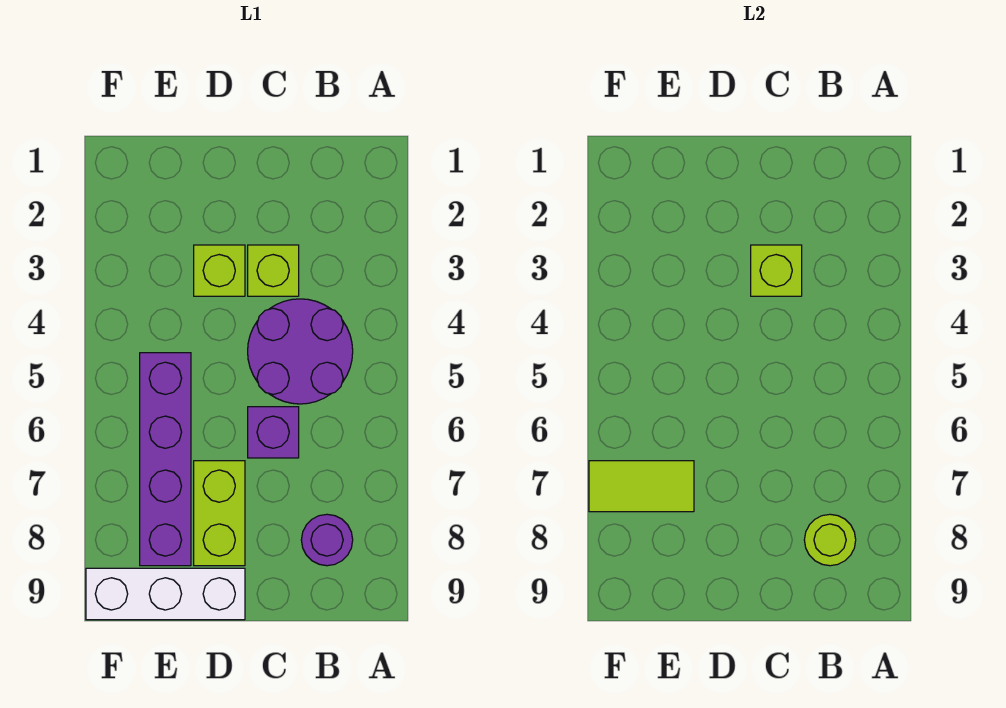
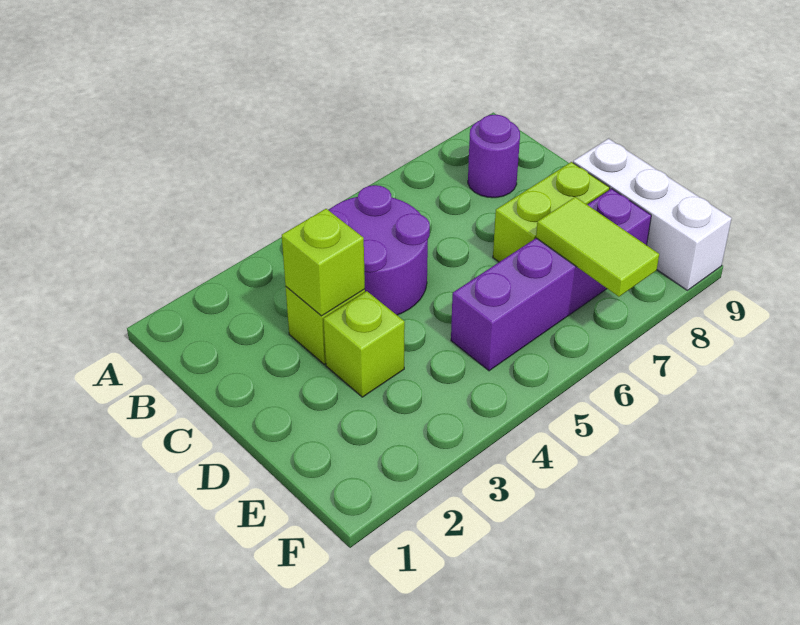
lime round brick B8 level 2 -> none
purple brick C6 level 1 -> none

